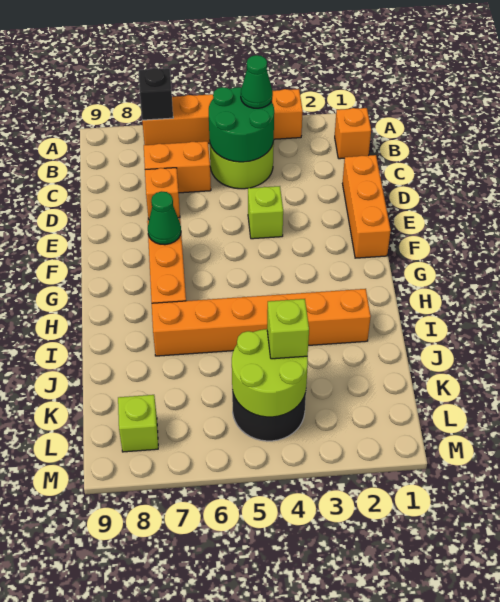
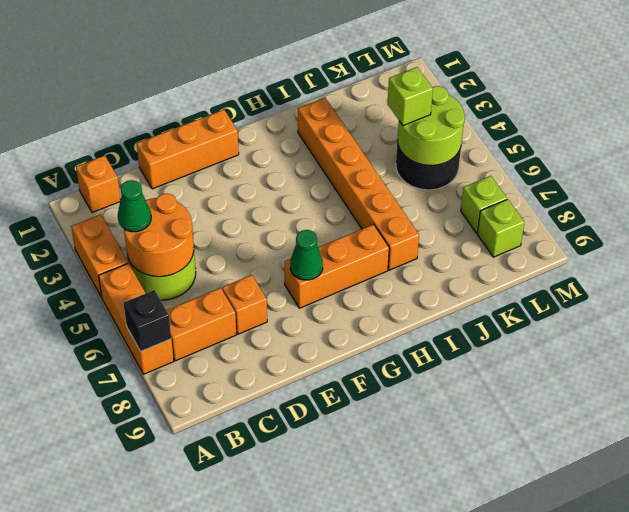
green round brick B4:C5 level 2 -> orange round brick B4:C5 level 2
orange brick C6:C7 level 1 -> orange brick B7:C7 level 1
lime brick E4 level 1 -> lime brick L7 level 1

